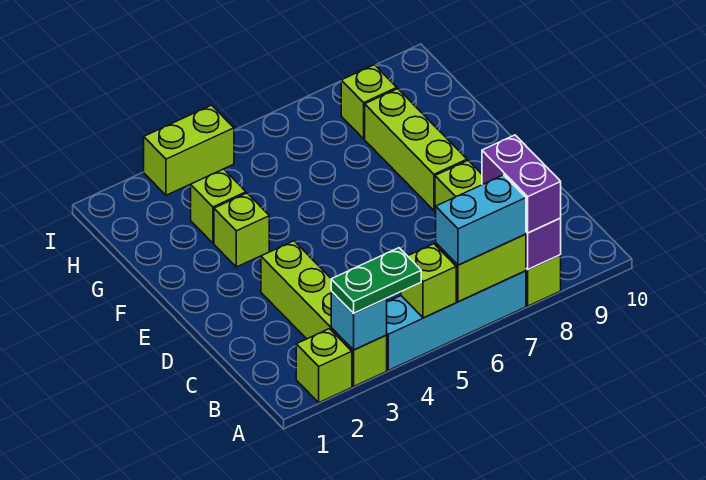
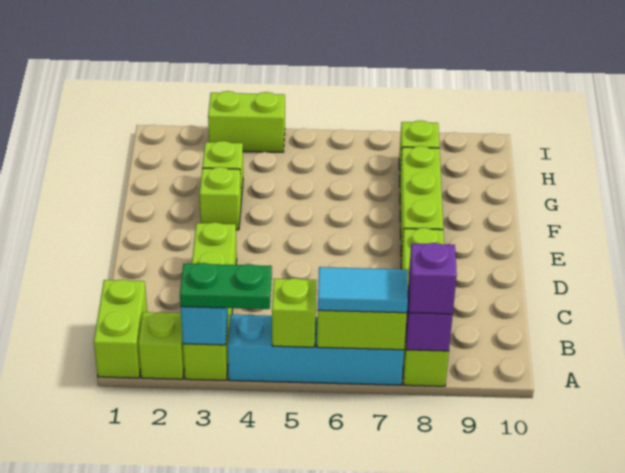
none -> lime brick A1:B1 level 1
cyan brick A6:A7 level 3 -> cyan tile A6:A7 level 3
purple brick A8:B8 level 3 -> purple brick A8 level 3

